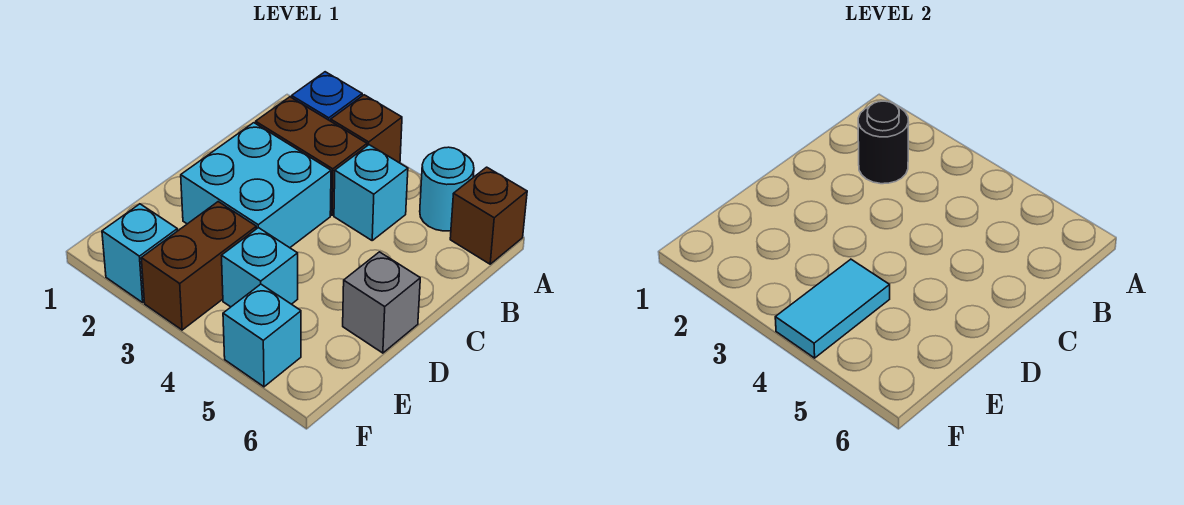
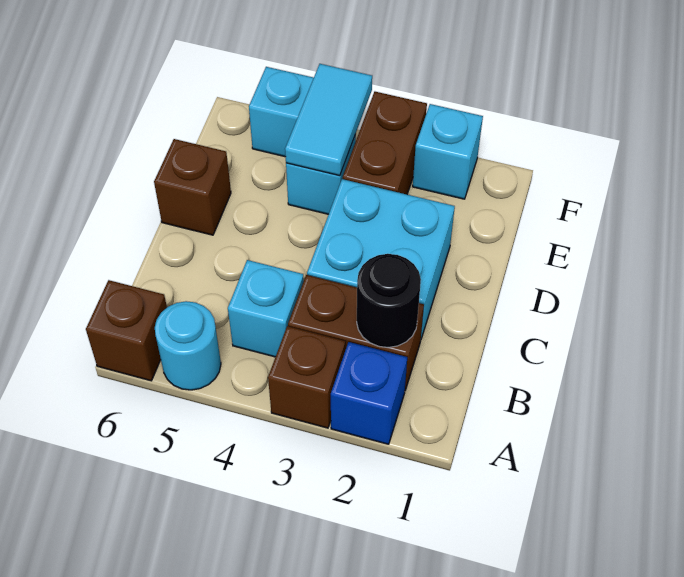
grey brick D6 level 1 -> brown brick D6 level 1

